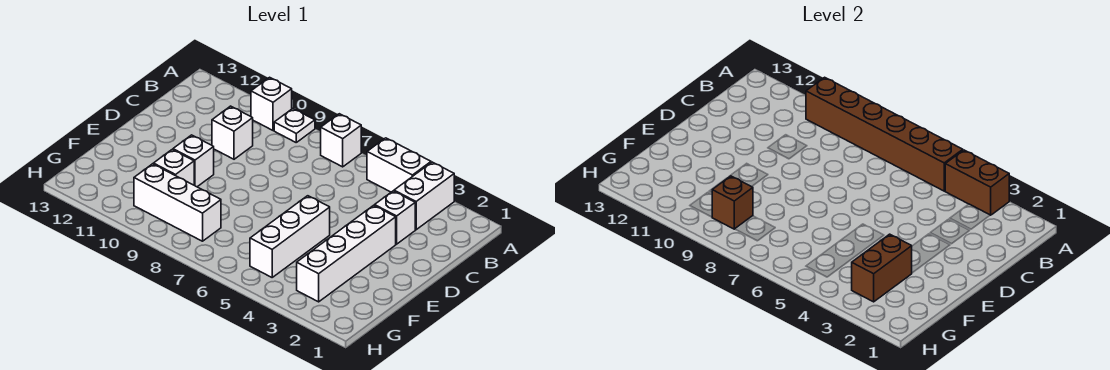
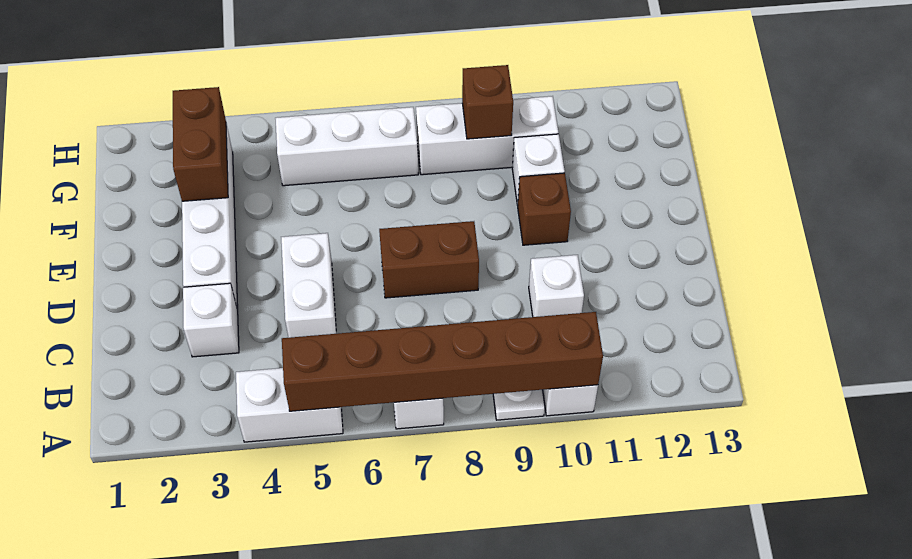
white brick A3:B3 level 1 -> white brick C5:D5 level 1
brown brick A3:A4 level 2 -> brown brick D7:D8 level 1
white brick E5:G5 level 1 -> white brick G5:G7 level 1
white brick E10 level 1 -> brown brick E10 level 1

